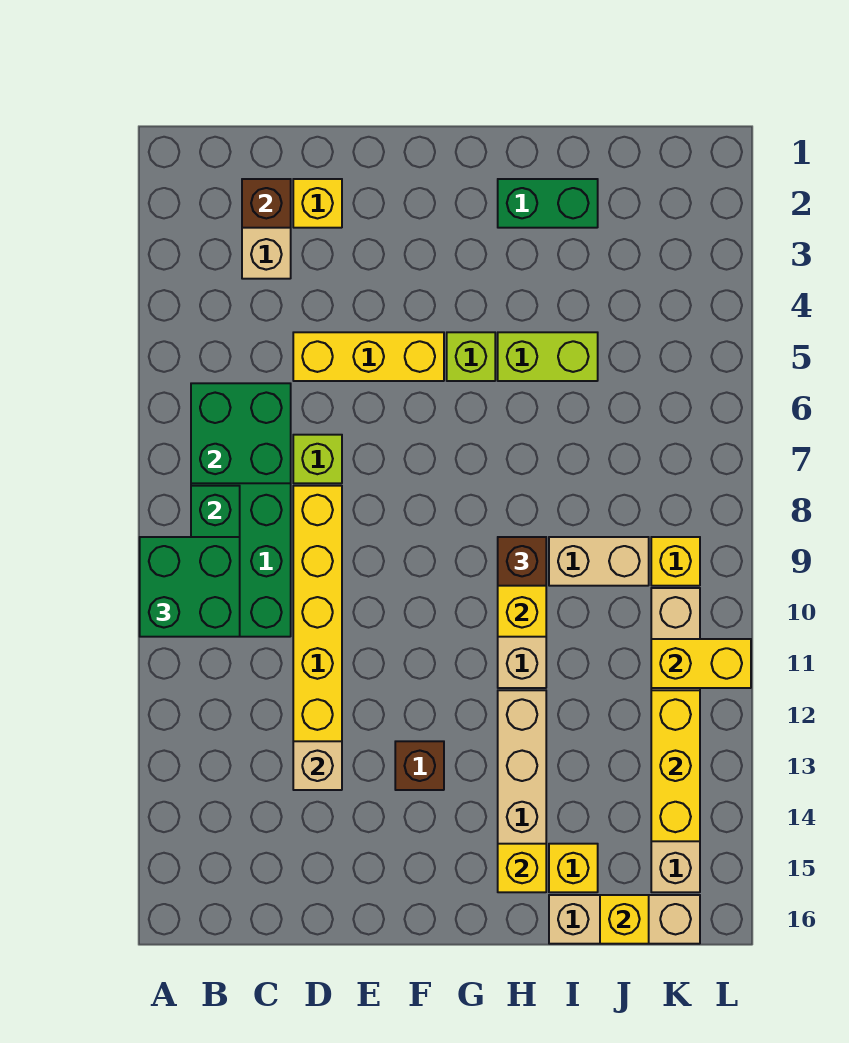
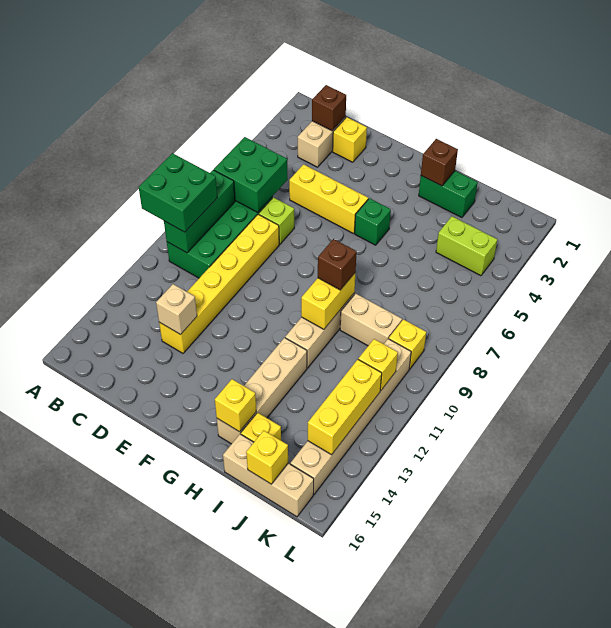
brown brick F13 level 1 -> brown brick H2 level 2
lime brick G5 level 1 -> green brick G5 level 1
lime brick H5:I5 level 1 -> lime brick J4:K4 level 1
yellow brick K11:L11 level 2 -> yellow brick K11 level 2

